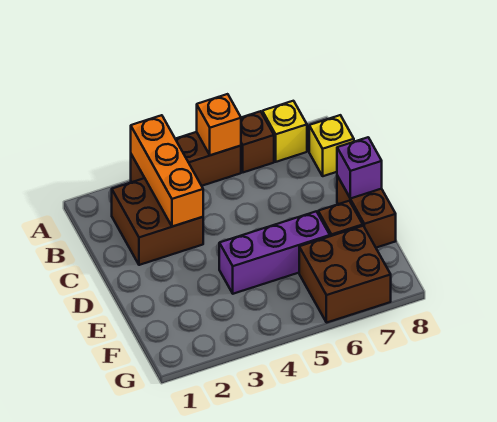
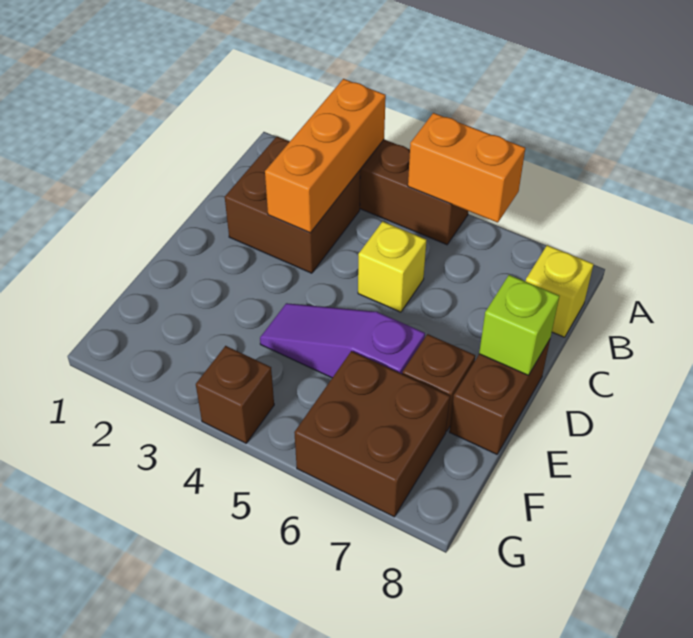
orange brick A5 level 2 -> orange brick A5:A6 level 2
brown brick A6 level 1 -> brown brick G4 level 1
yellow brick A7 level 1 -> yellow brick C5 level 1
purple brick D8 level 2 -> lime brick D8 level 2
purple brick E4:E6 level 1 -> purple slope E4:E6 level 1 top 6

